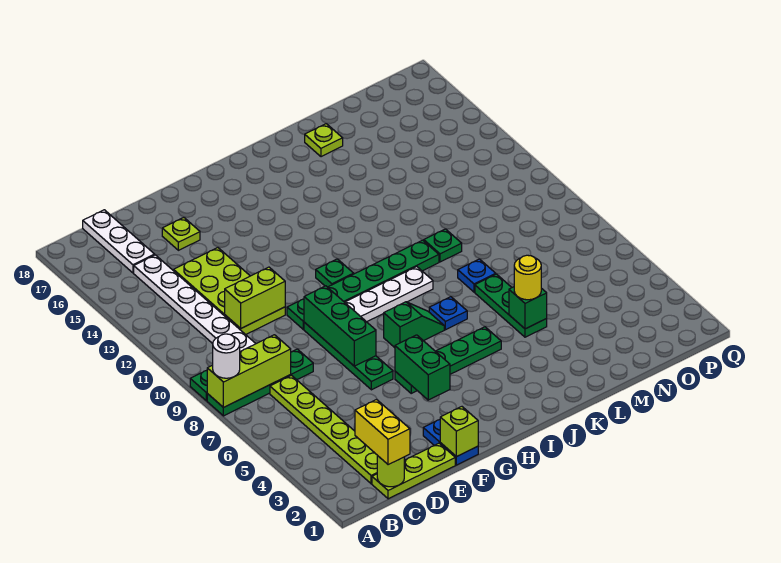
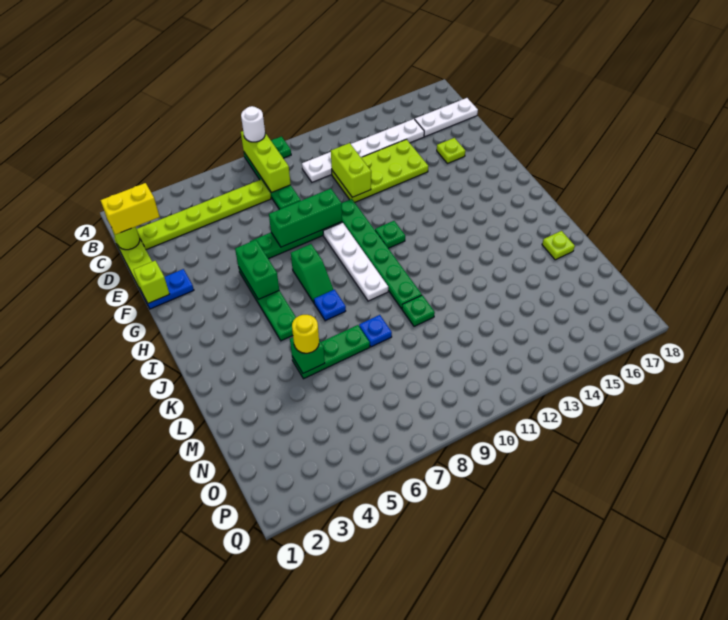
green brick G4:G5 level 2 -> green brick G5:H5 level 2

